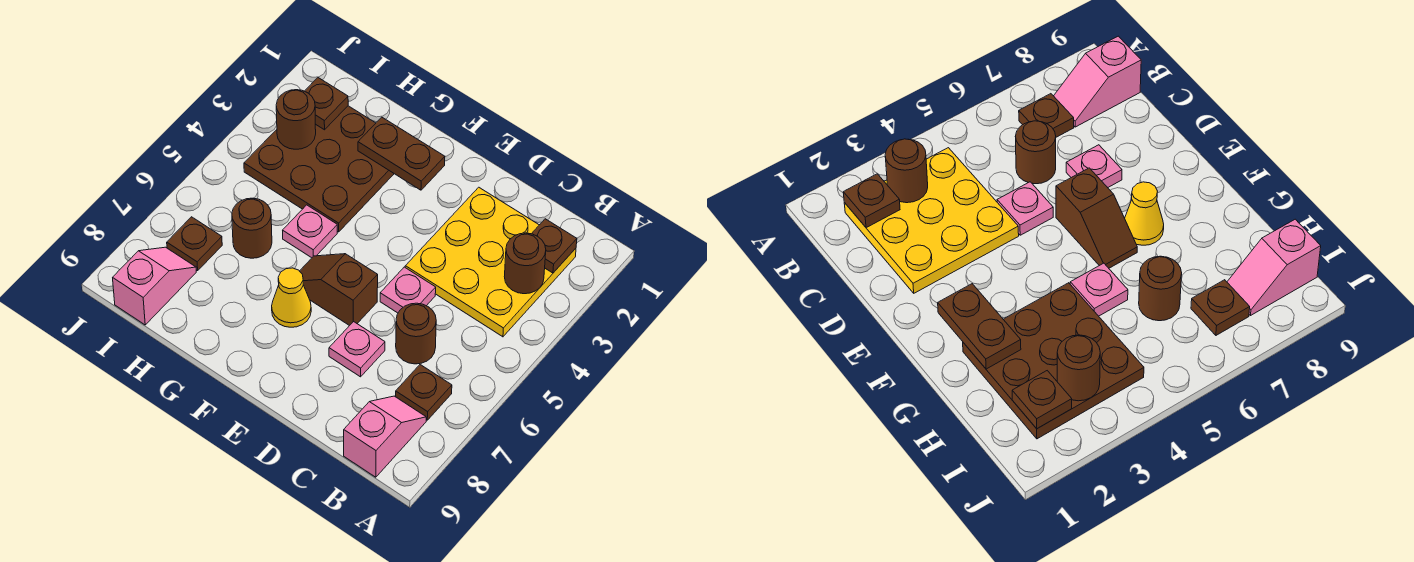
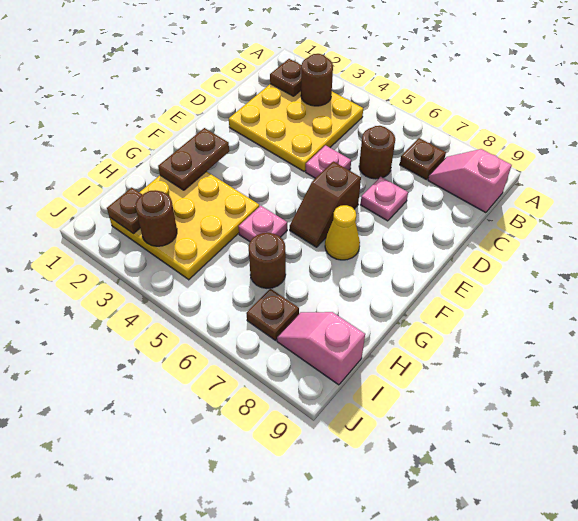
brown plate G2:I4 level 1 -> yellow plate G2:I4 level 1

